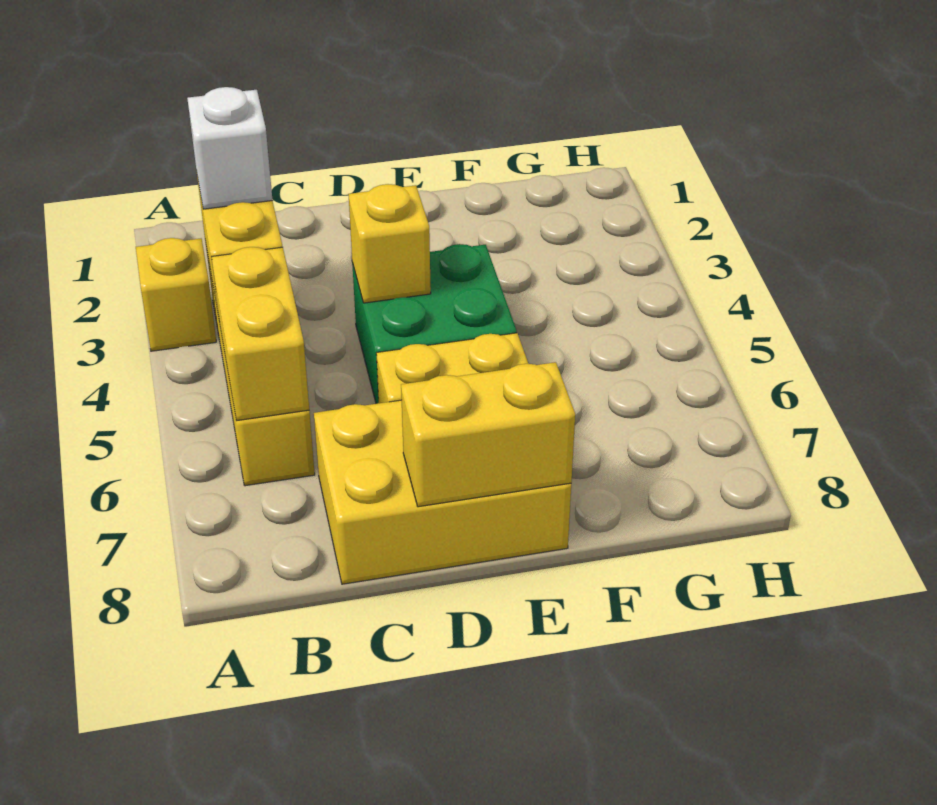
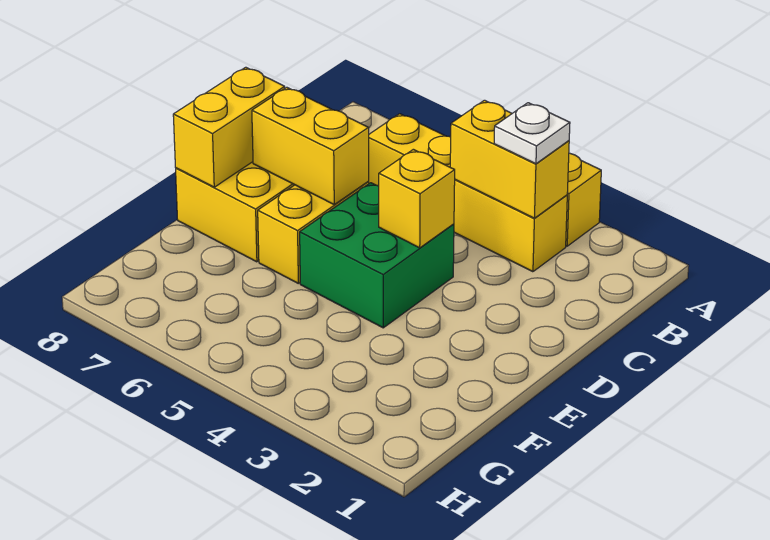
white brick B3 level 3 -> white plate B3 level 3
yellow brick B5:B6 level 2 -> yellow brick D6:D7 level 2

